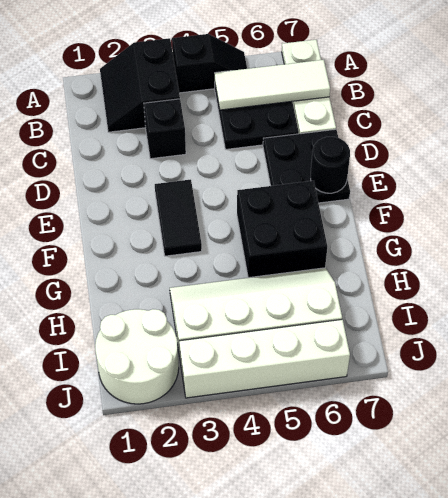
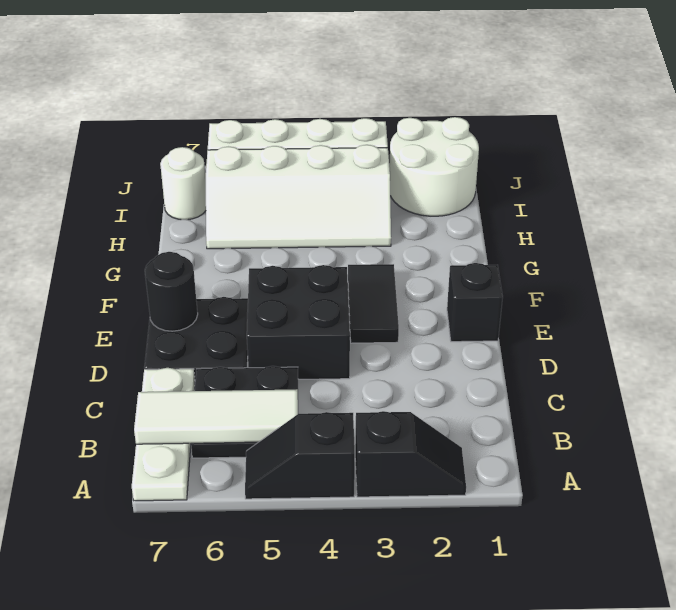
black slope A2:B3 level 1 top 3 -> black slope A2:A3 level 1 top 3
black brick C3 level 1 -> black brick E1 level 1
black brick F5:G6 level 1 -> black brick D4:E5 level 1
none -> white round brick I7 level 1

